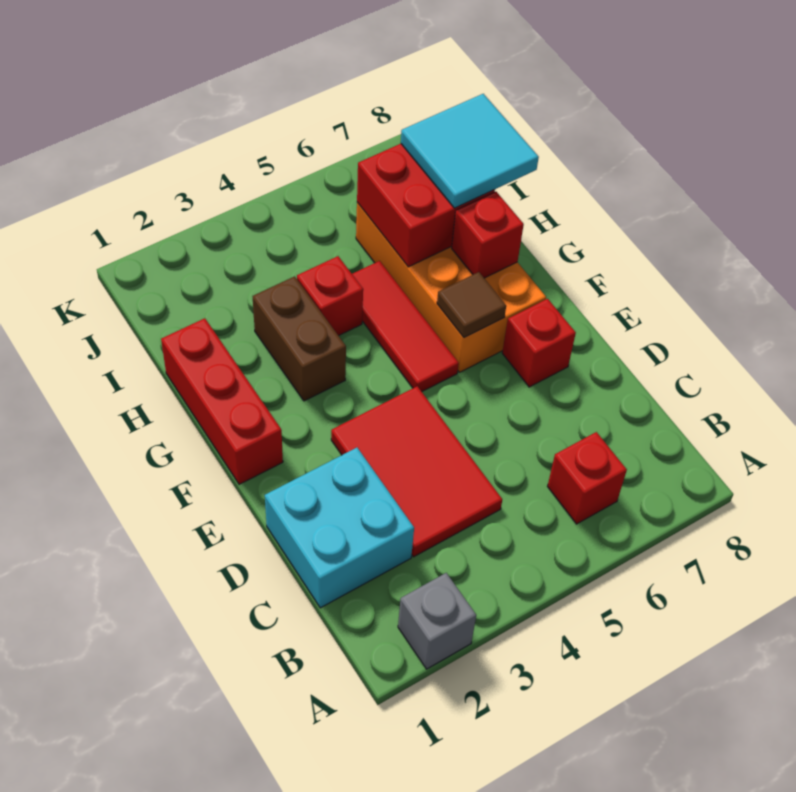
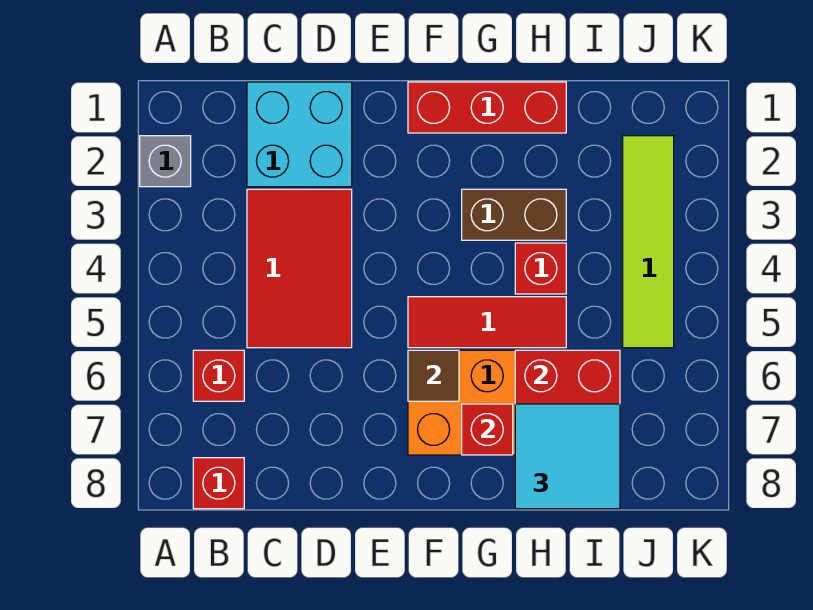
red tile C3:E4 level 1 -> red tile C3:D5 level 1
red brick E7 level 1 -> red brick B8 level 1
none -> lime tile J2:J5 level 1

